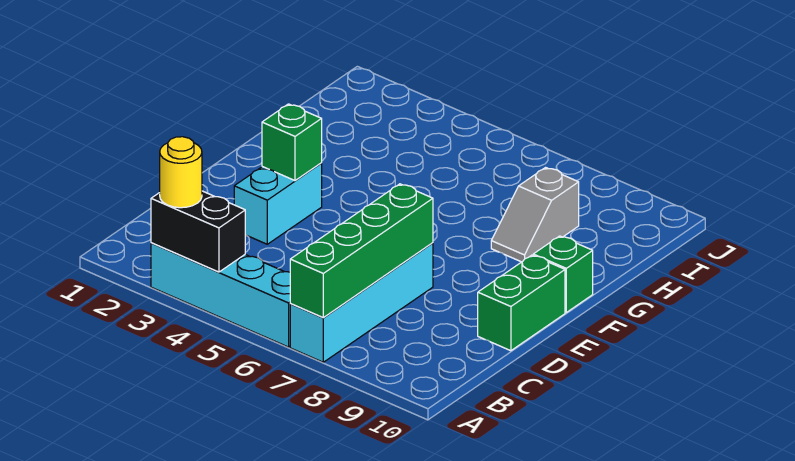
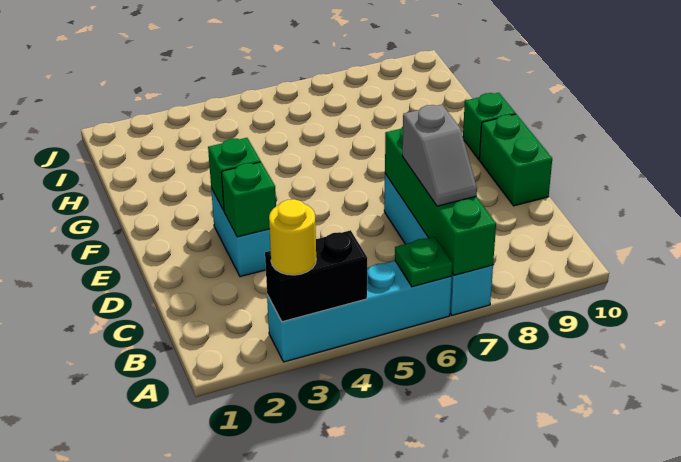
none -> green plate A6 level 2
none -> green brick D3 level 2
grey slope G8:H8 level 1 top H -> grey slope B7:C7 level 3 top C

